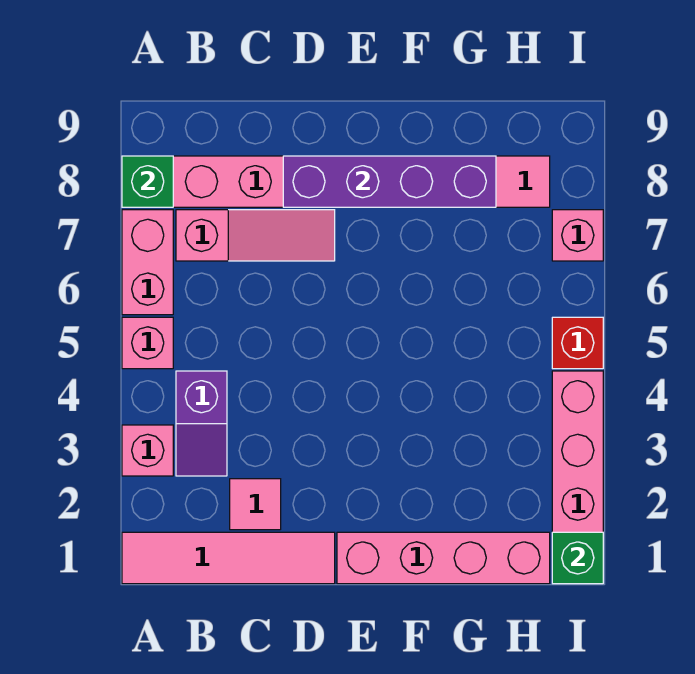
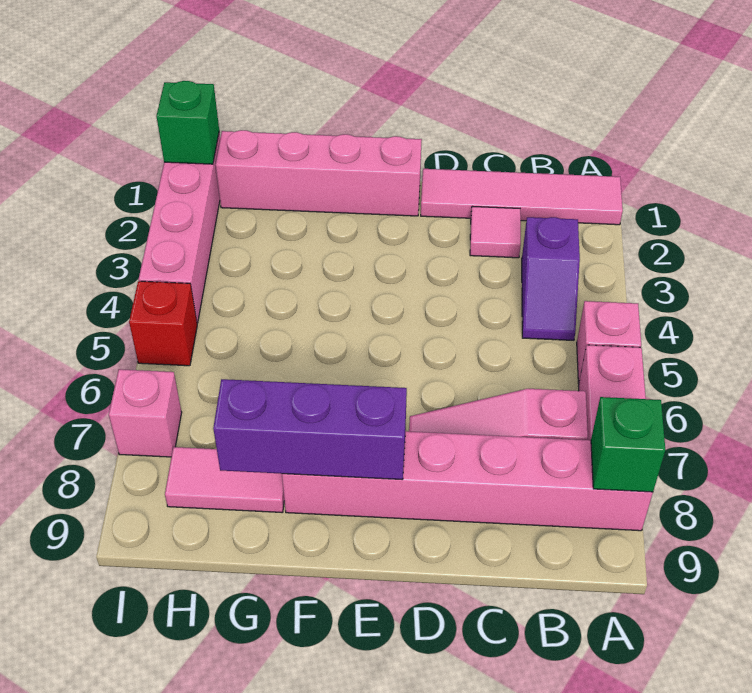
pink brick A3 level 1 -> none
purple slope B3:B4 level 1 top 4 -> purple slope B3:B4 level 1 top 3
purple brick D8:G8 level 2 -> purple brick E8:G8 level 2

